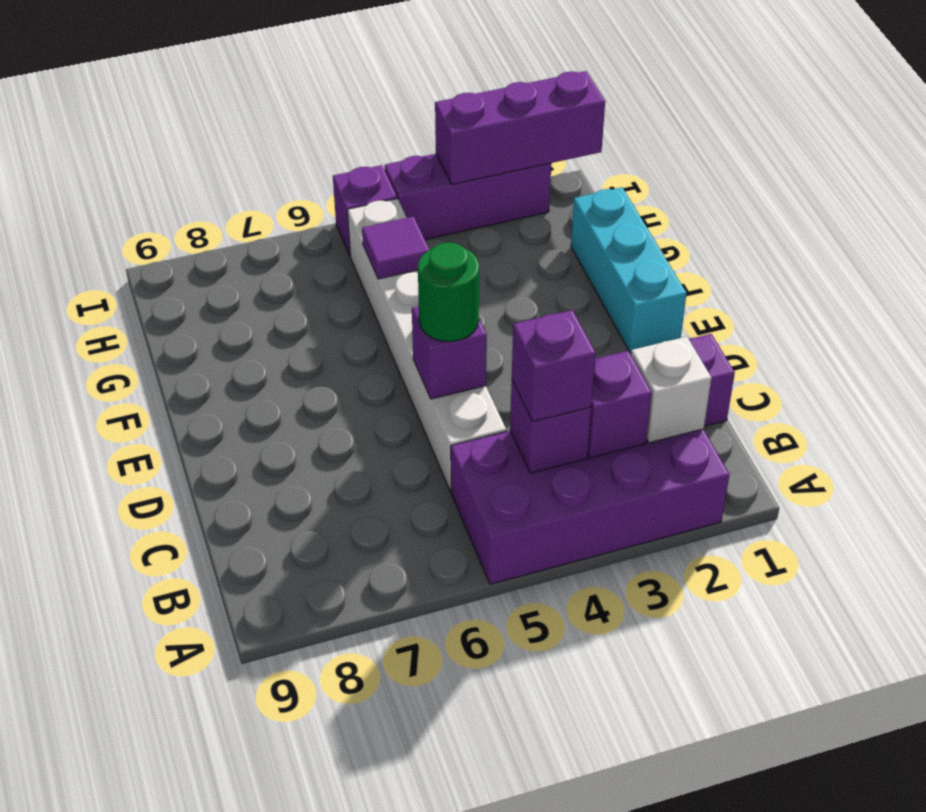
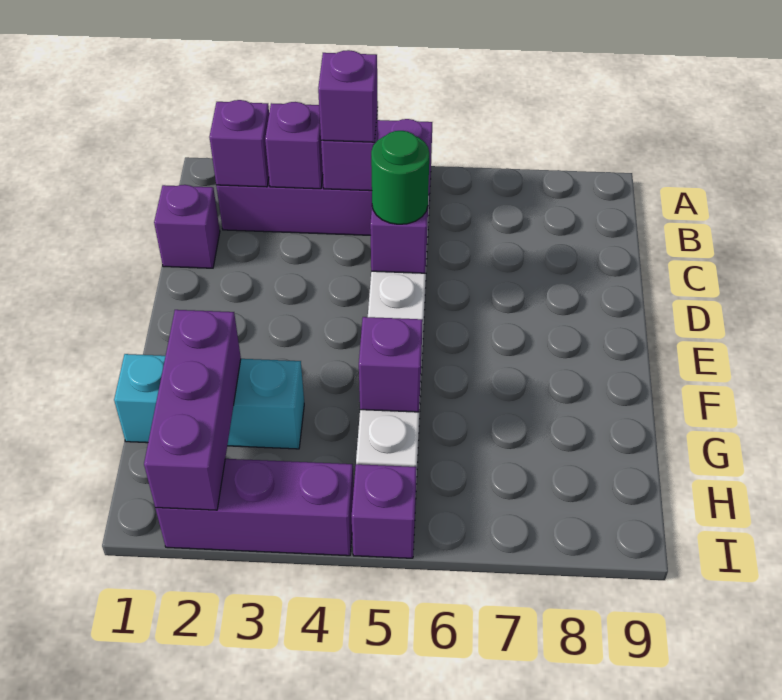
white brick B2 level 2 -> purple brick B2 level 2
cyan brick E1:G1 level 1 -> cyan brick G1:G3 level 1
purple tile G5 level 2 -> purple brick G5 level 2
purple brick I1:I3 level 2 -> purple brick G2:I2 level 2

